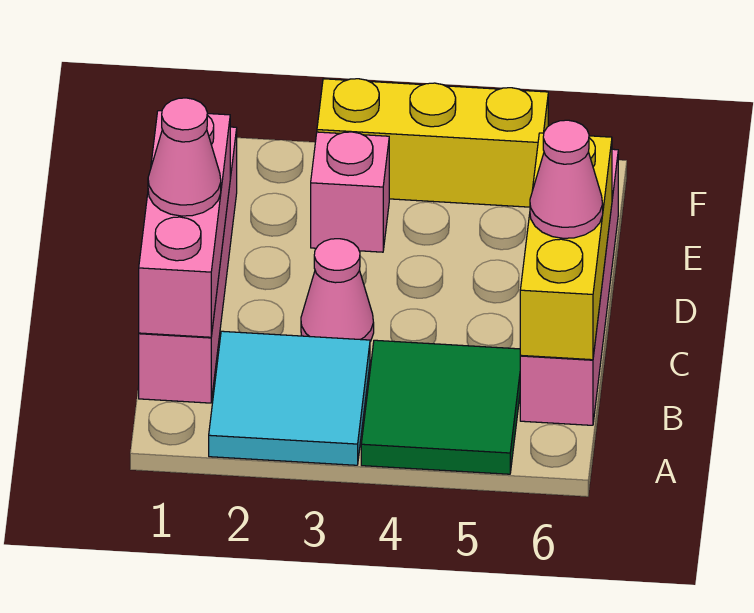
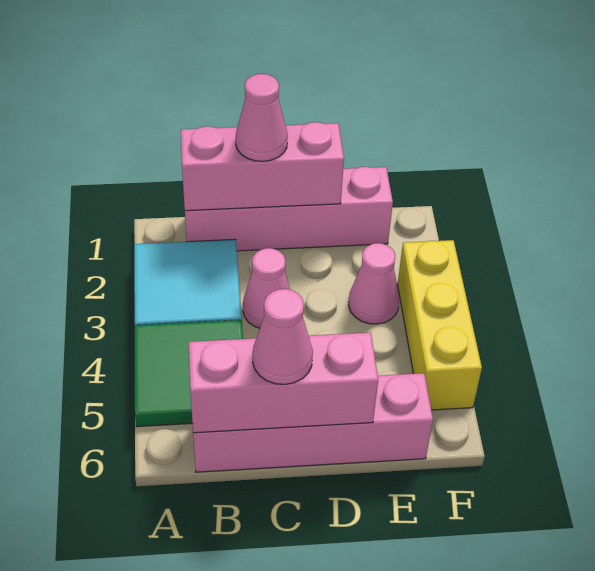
yellow brick B6:D6 level 2 -> pink brick B6:D6 level 2
pink brick E3 level 1 -> pink cone E3 level 1

